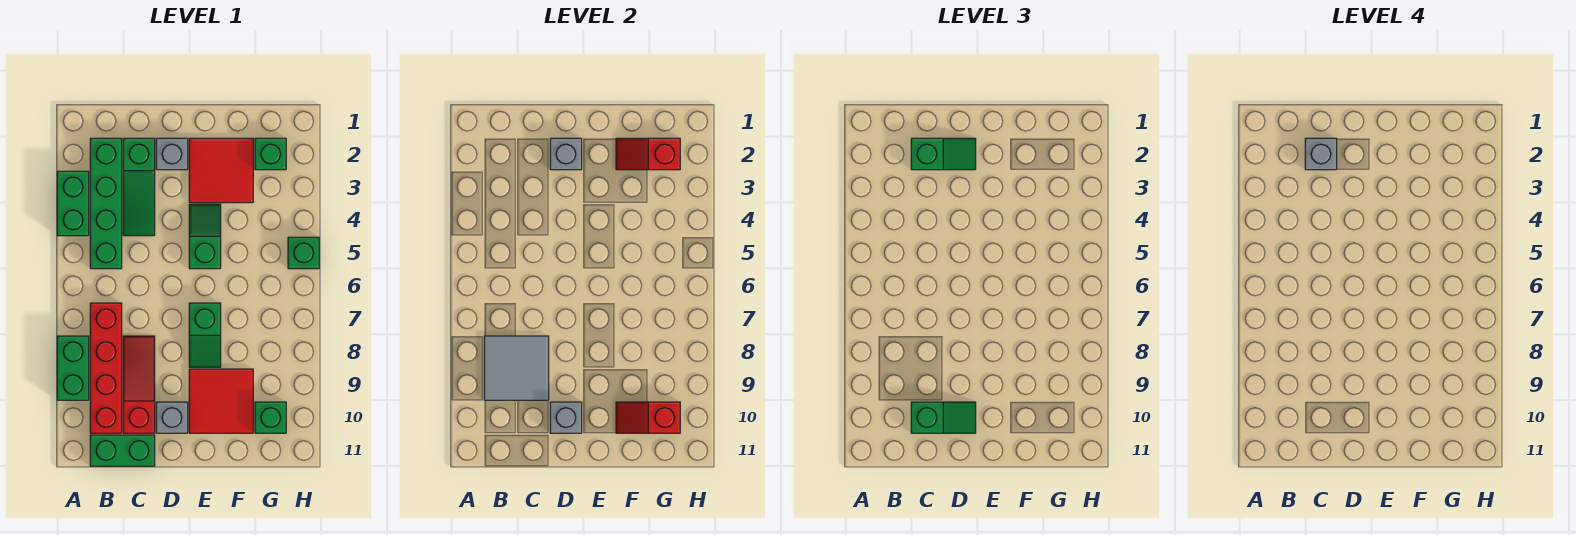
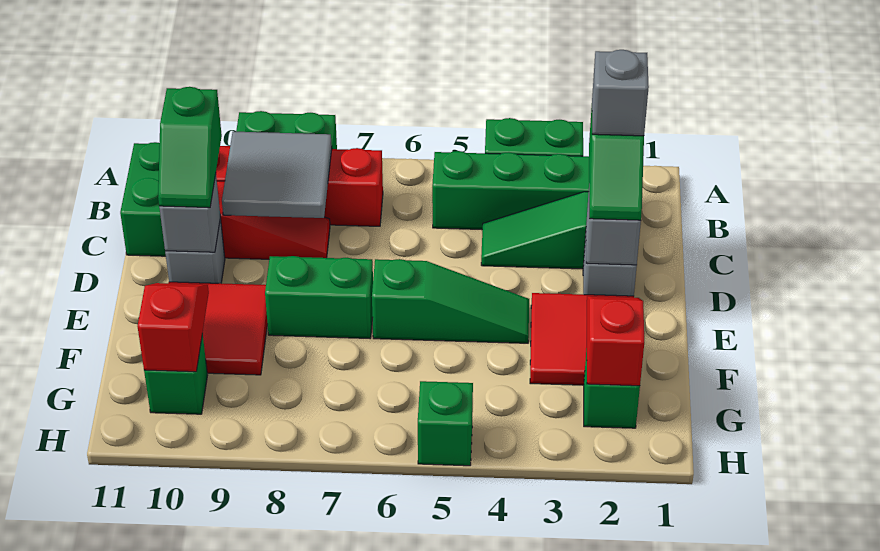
green slope E4:E5 level 1 top 5 -> green slope E4:E6 level 1 top 6
green slope E7:E8 level 1 top 7 -> green brick E7:E8 level 1

